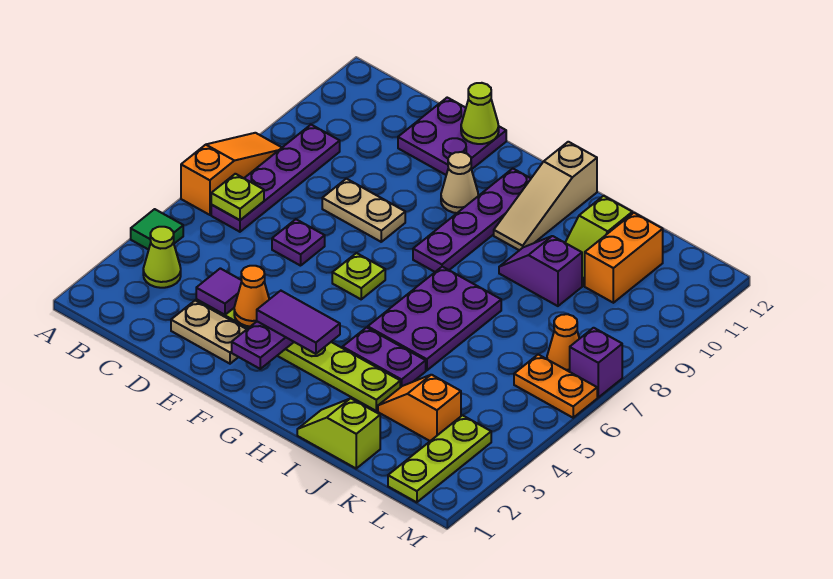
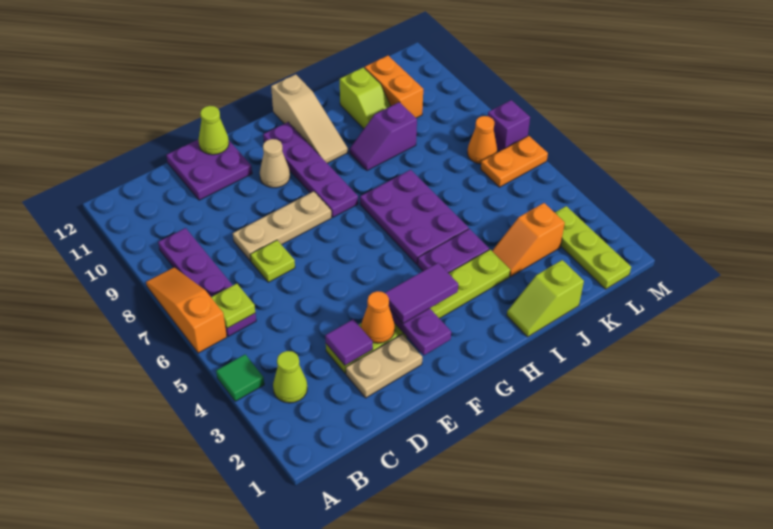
purple plate D6 level 1 -> none
tan plate D8:E8 level 1 -> tan plate D8:F8 level 1
lime plate F6 level 1 -> lime plate D7 level 1

